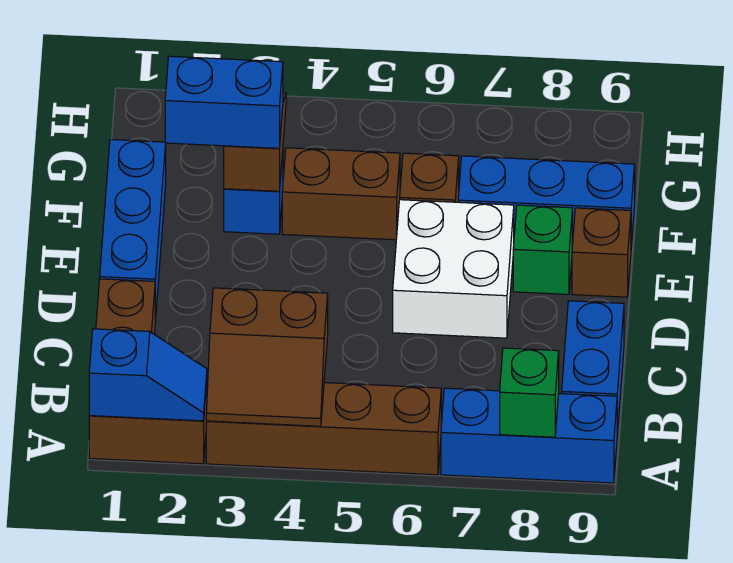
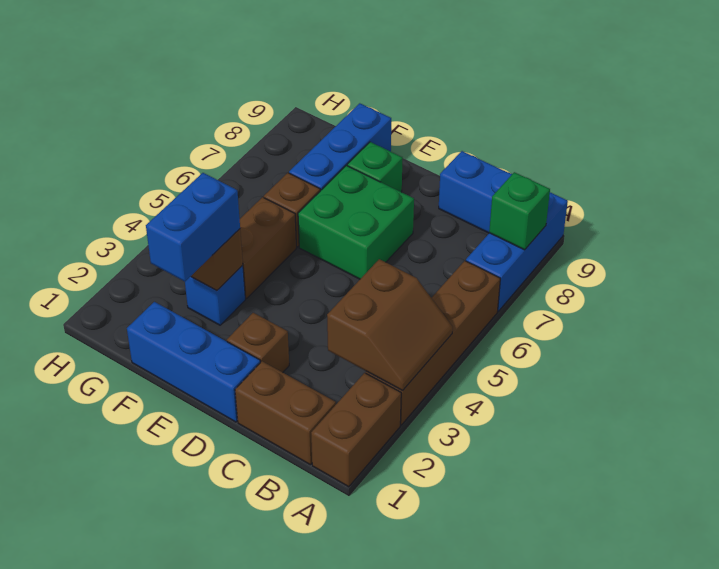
blue slope A1:A2 level 2 top 1 -> none
white brick D6:E7 level 1 -> green brick D6:E7 level 1
brown brick E9 level 1 -> brown brick D2 level 1

